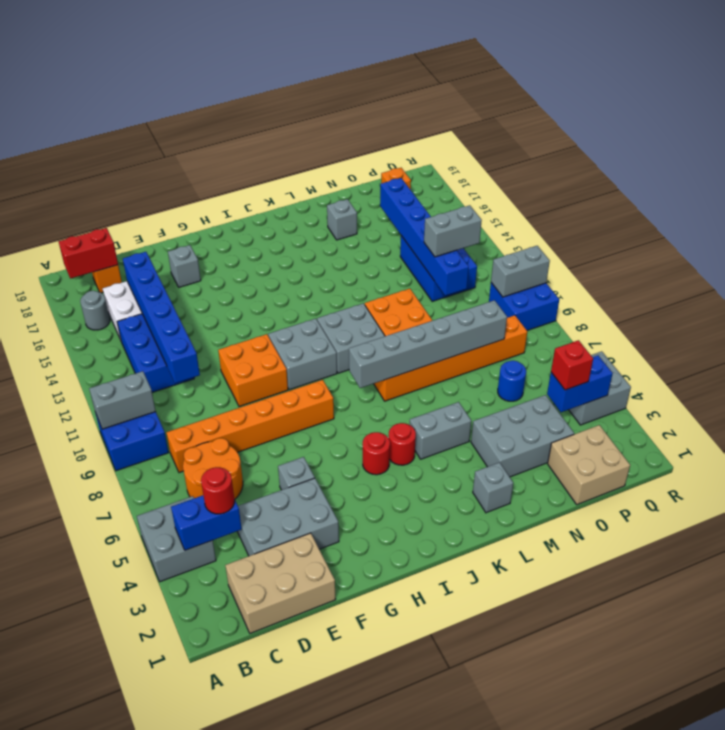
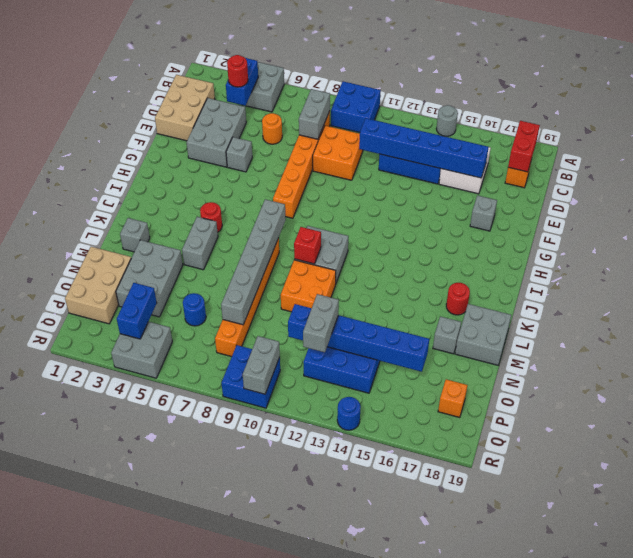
grey brick A10:B10 level 2 -> grey brick C8:D8 level 2
grey round brick B16 level 1 -> grey round brick A14 level 1
orange round brick C6:D7 level 1 -> orange round brick D6 level 1
orange brick F10:G11 level 1 -> orange brick D9:E10 level 1
grey brick H10:I11 level 1 -> grey brick L18:M19 level 1
red round brick I5 level 1 -> red round brick K17 level 1
tan brick O1:P2 level 1 -> tan brick N1:P2 level 1
red brick P4 level 3 -> red brick K10 level 2
none -> blue round brick R14 level 1

